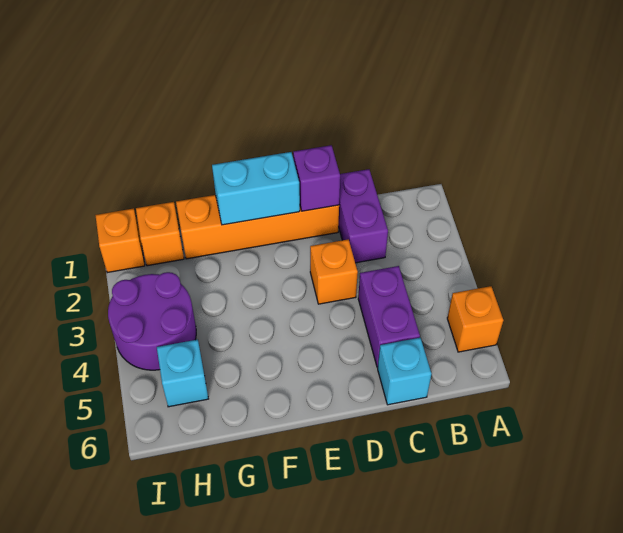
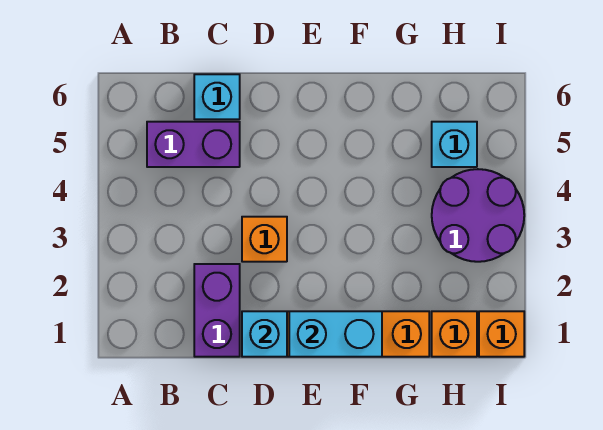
orange brick A5 level 1 -> none
purple brick C4:C5 level 1 -> purple brick B5:C5 level 1
purple brick D1 level 2 -> cyan brick D1 level 2

